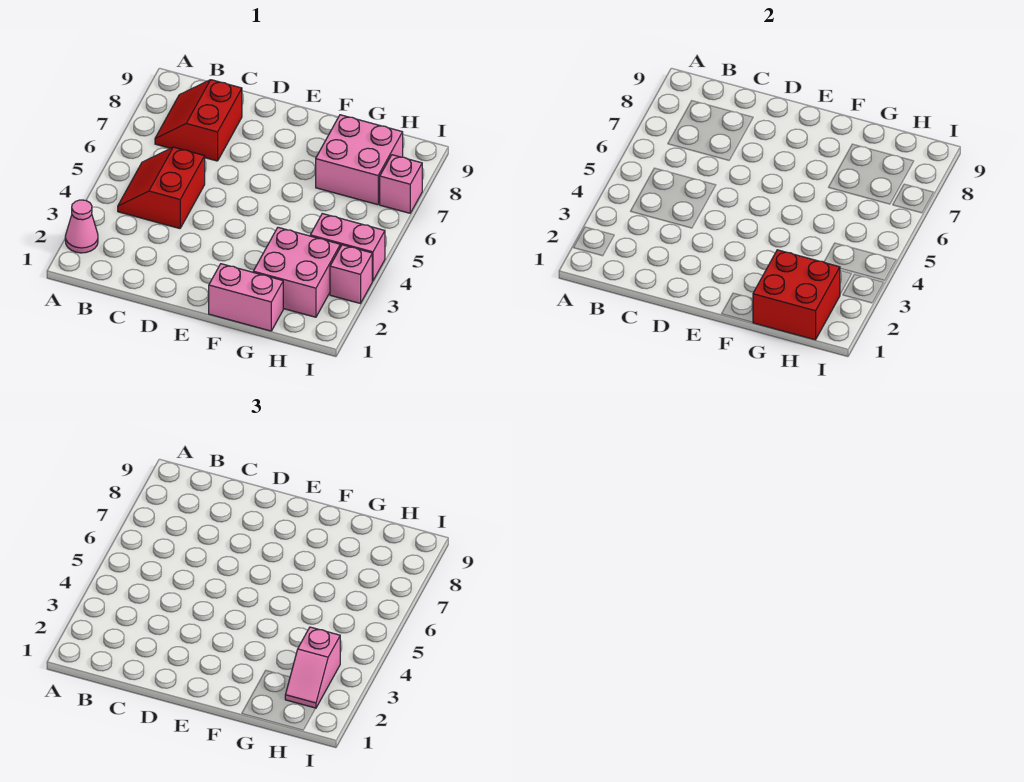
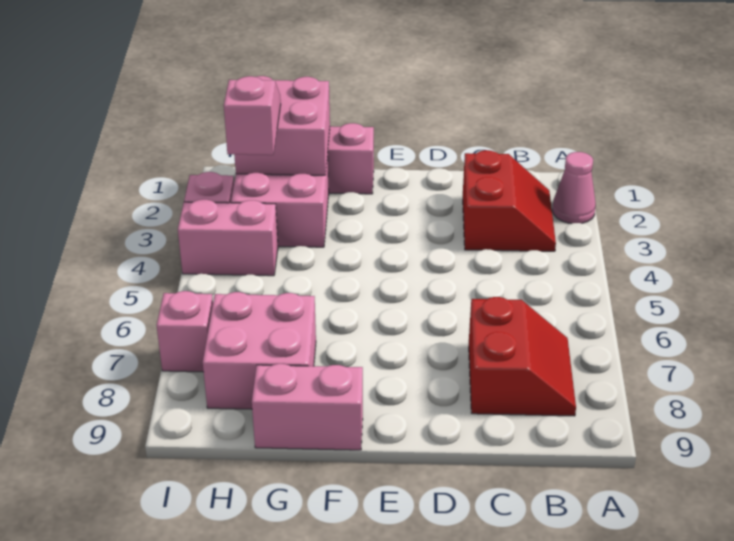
red slope B4:C5 level 1 top C -> red slope B2:C3 level 1 top C
none -> pink brick F9:G9 level 1
red brick G1:H2 level 2 -> pink brick G1:H2 level 2

